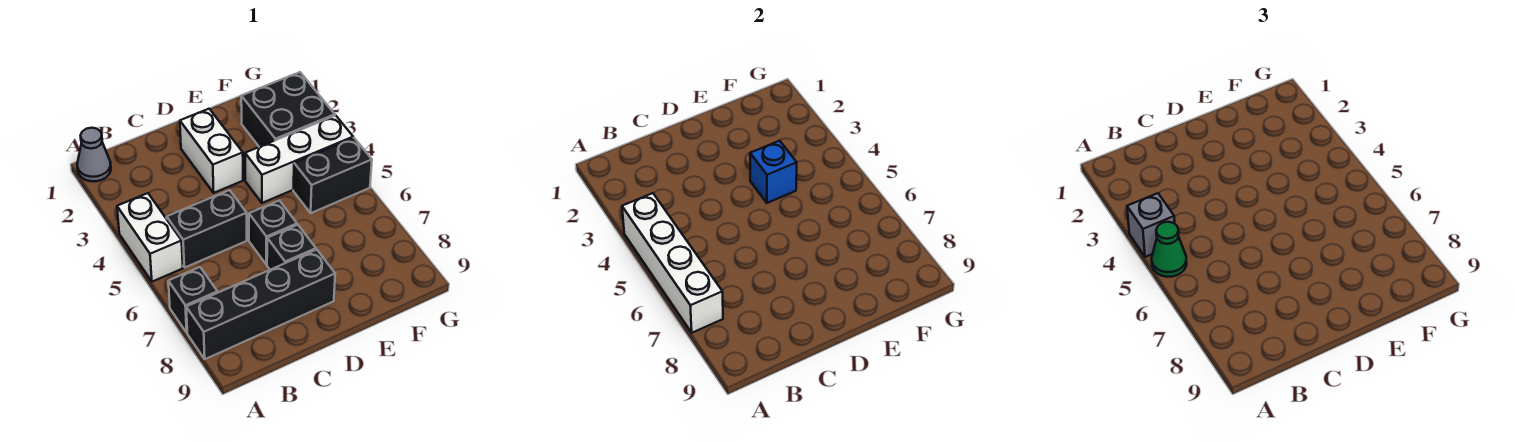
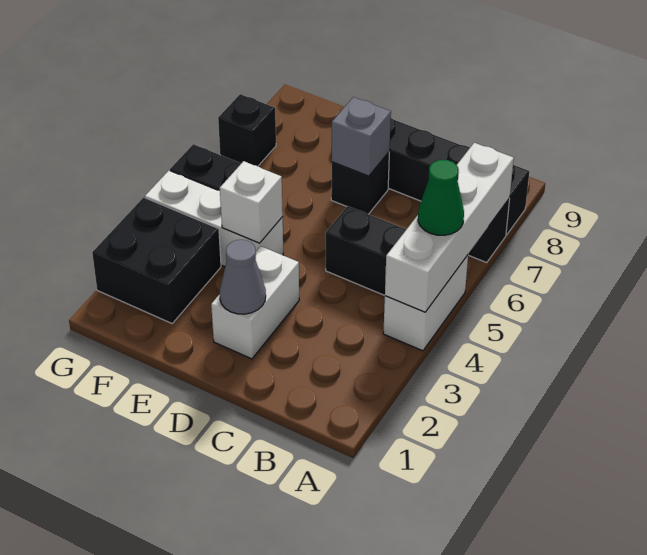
grey cone A1 level 1 -> grey cone D2 level 2
grey brick A4 level 3 -> grey brick D7 level 2
black brick D6 level 1 -> black brick G7 level 1
blue brick E4 level 2 -> white brick E4 level 2

